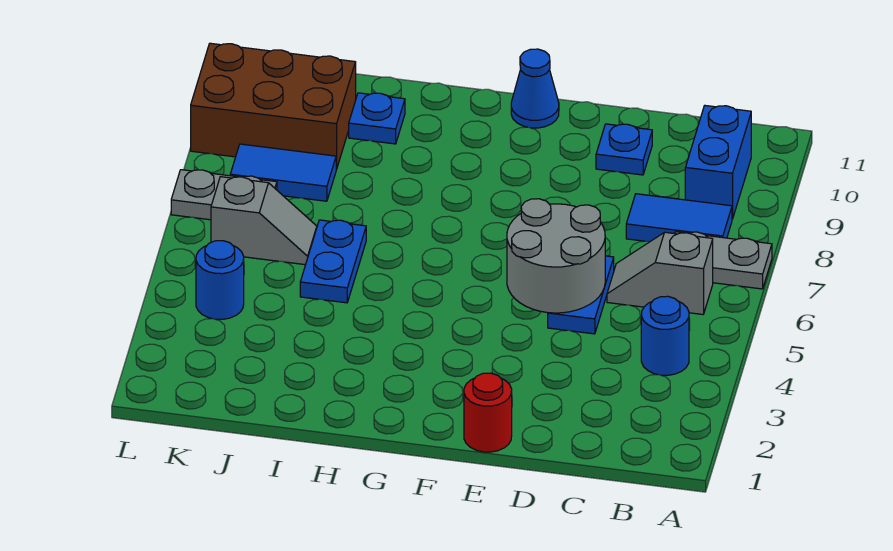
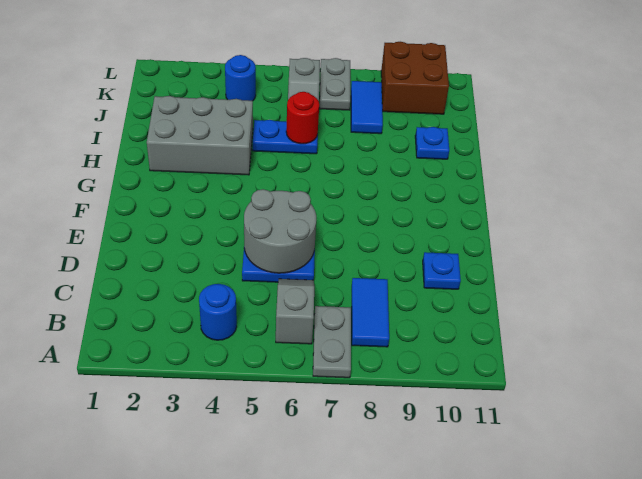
blue brick B9:B10 level 1 -> none
red round brick E1 level 1 -> red round brick I6 level 2
blue cone F11 level 1 -> none
none -> grey brick H2:I4 level 1
brown brick J9:L10 level 1 -> brown brick K9:L10 level 1

